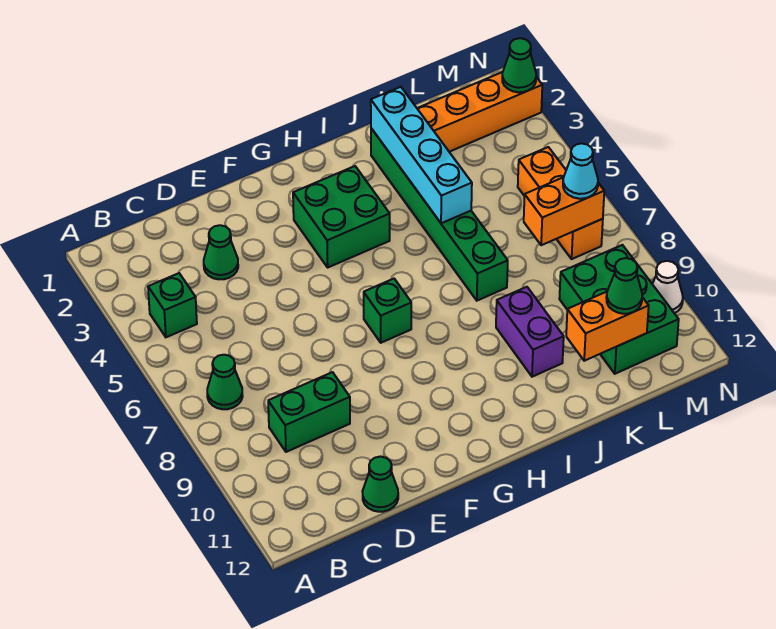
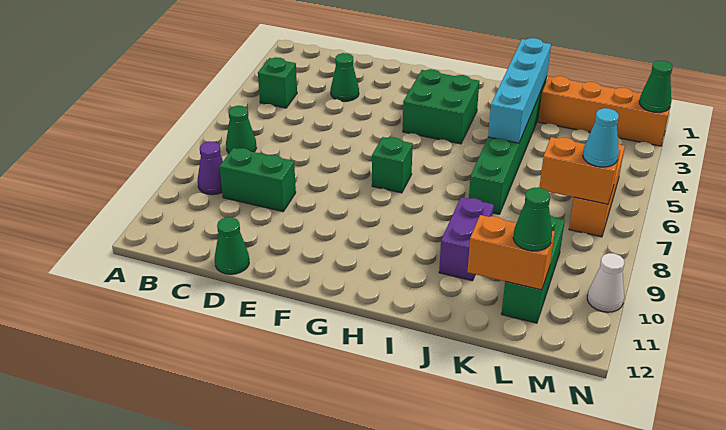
none -> purple cone B9 level 1
green brick L9:M11 level 1 -> green brick L9:L11 level 1

